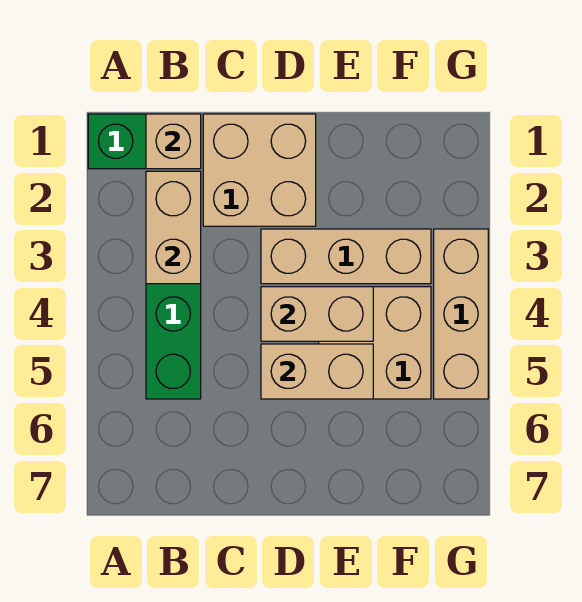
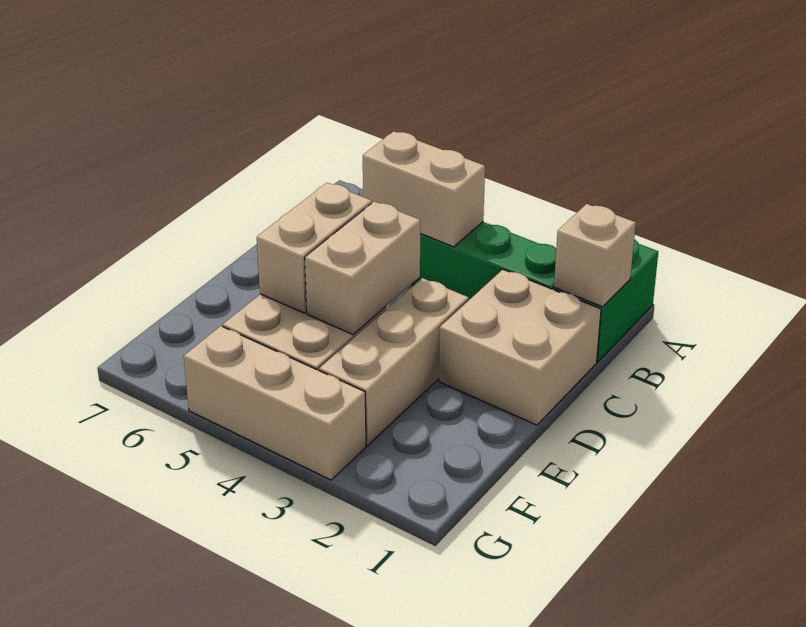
tan brick B2:B3 level 2 -> tan brick B4:B5 level 2

